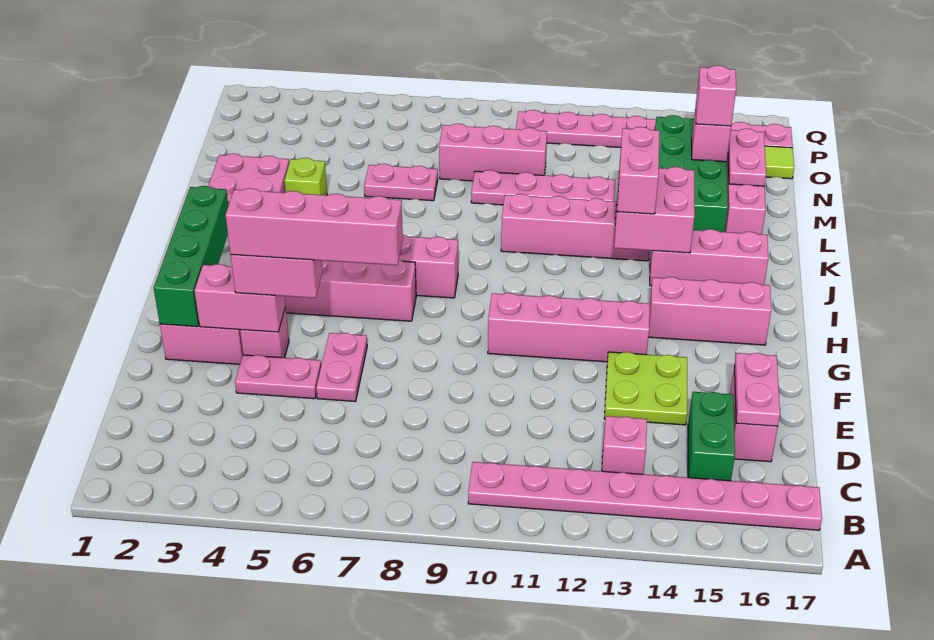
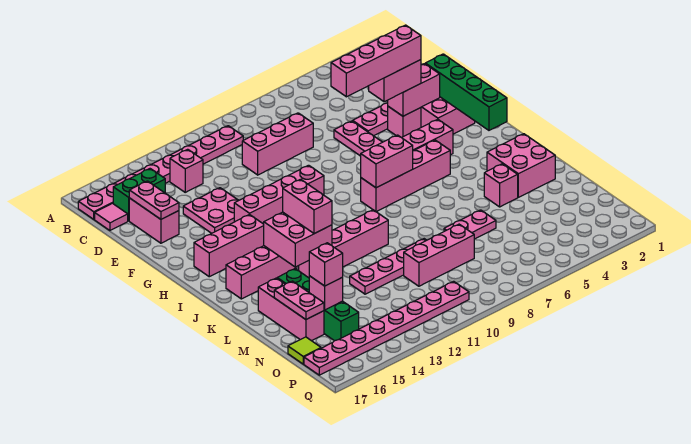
green brick C15:D15 level 1 -> green brick C15:C16 level 1
none -> pink tile C17 level 1
none -> pink brick D8:D10 level 1
lime plate E13:F14 level 1 -> pink plate E13:F14 level 1
none -> pink brick I7:I8 level 2
lime brick L4 level 1 -> pink brick L4 level 1
green brick L14:O15 level 1 -> green brick L15:O15 level 1

